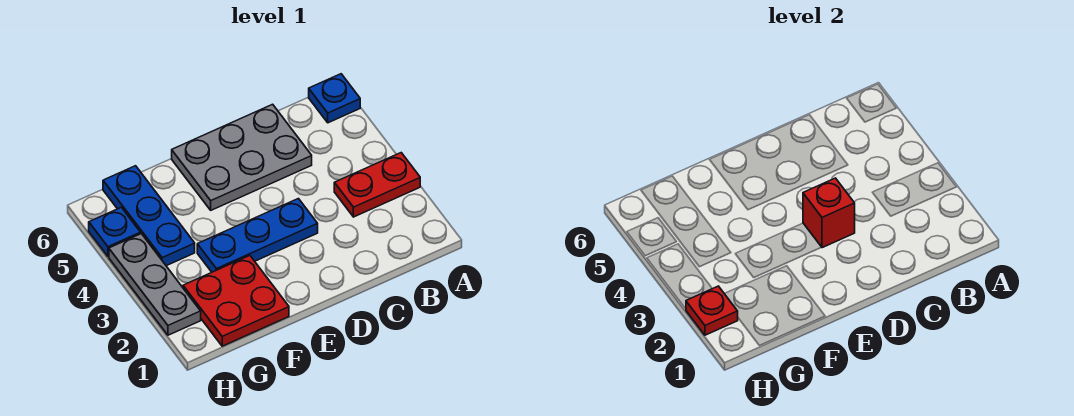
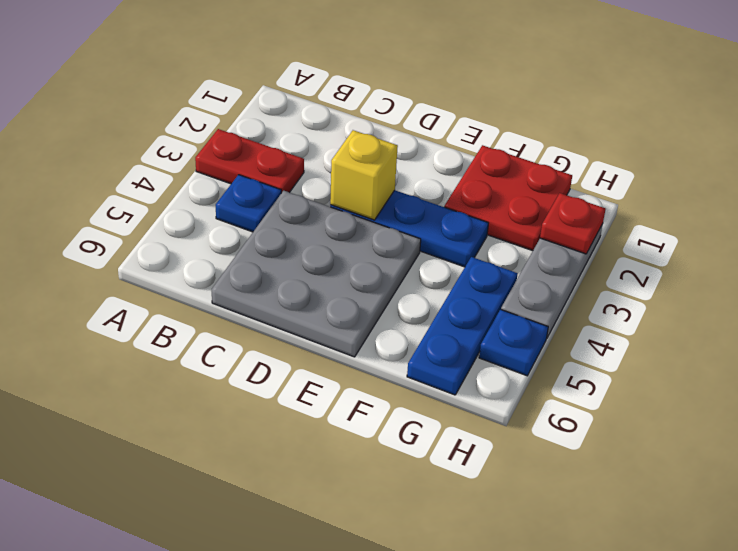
blue plate A6 level 1 -> blue plate B4 level 1
grey plate C5:E6 level 1 -> grey plate C4:E6 level 1
red brick D3 level 2 -> yellow brick D3 level 2

